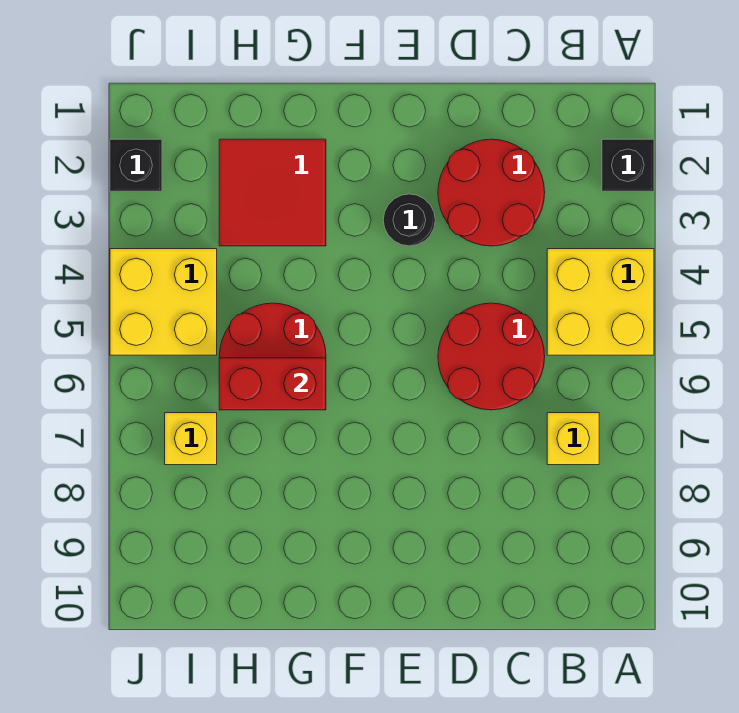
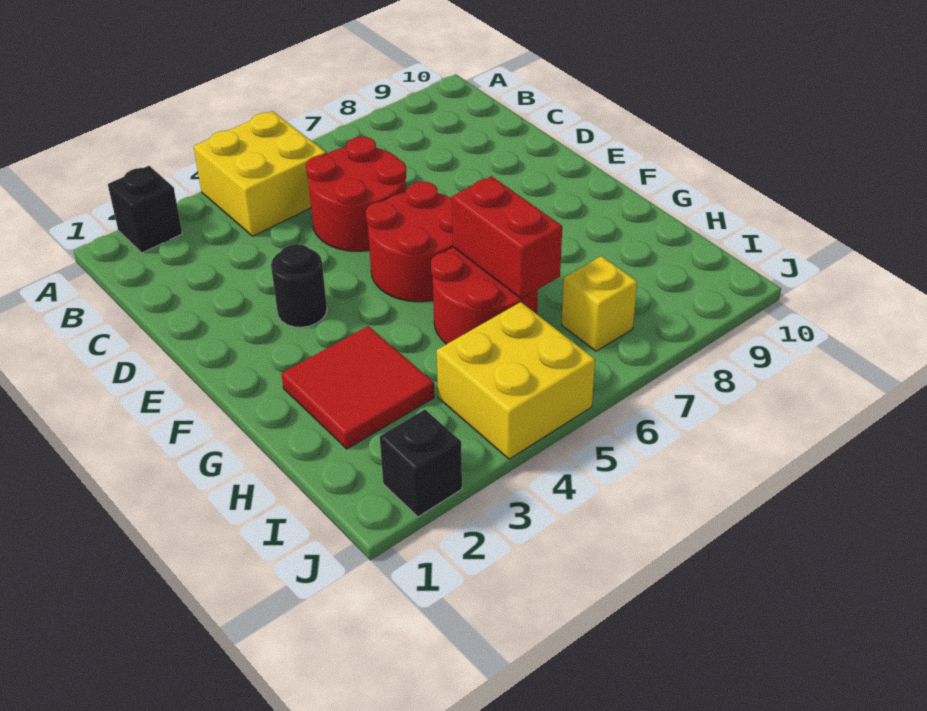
yellow brick B7 level 1 -> none
red round brick C2:D3 level 1 -> red round brick E5:F6 level 1

